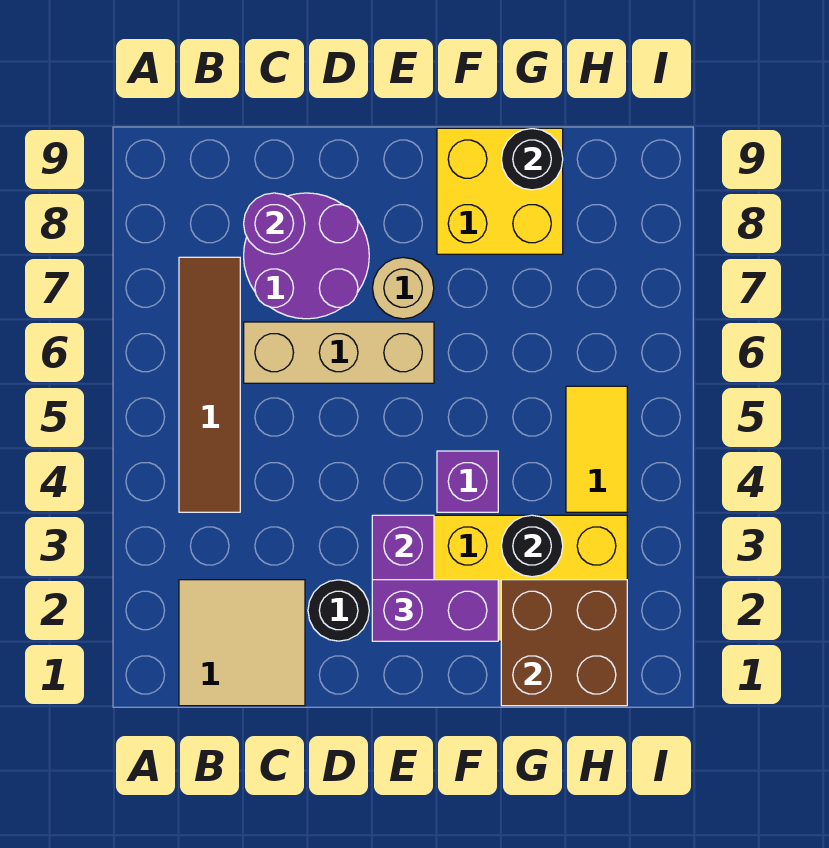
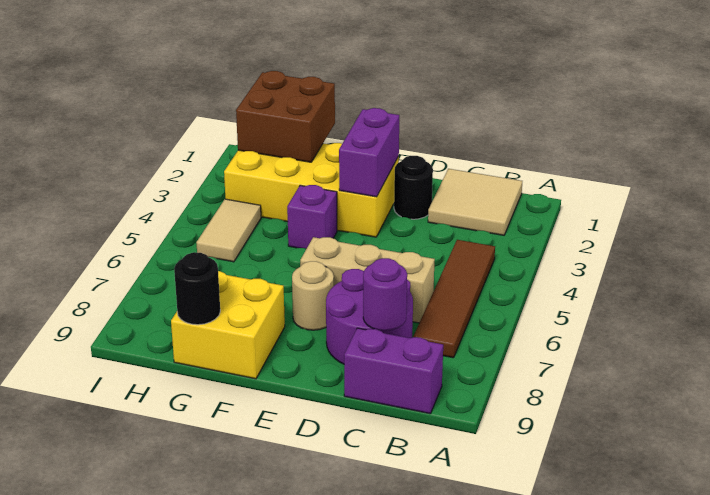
purple brick E2:F2 level 3 -> purple brick B9:C9 level 1
black round brick G3 level 2 -> none
yellow tile H4:H5 level 1 -> tan tile H4:H5 level 1

